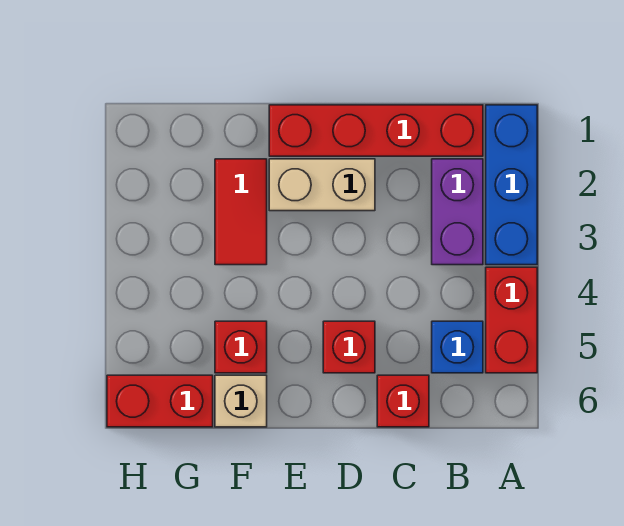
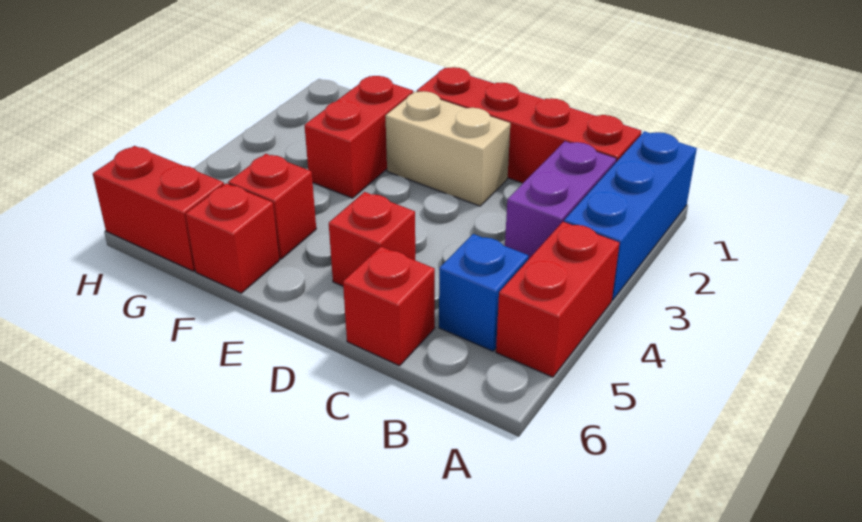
red tile F2:F3 level 1 -> red brick F2:F3 level 1
tan brick F6 level 1 -> red brick F6 level 1

